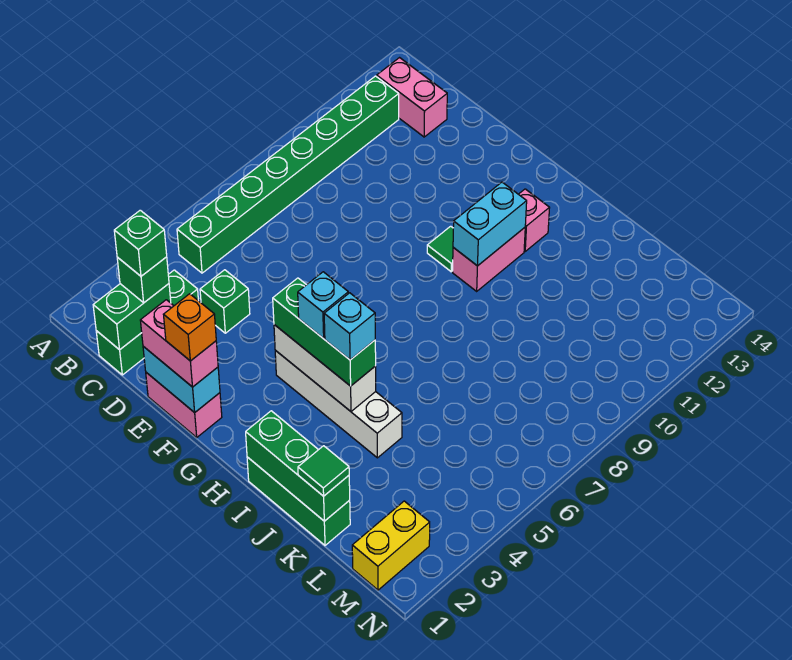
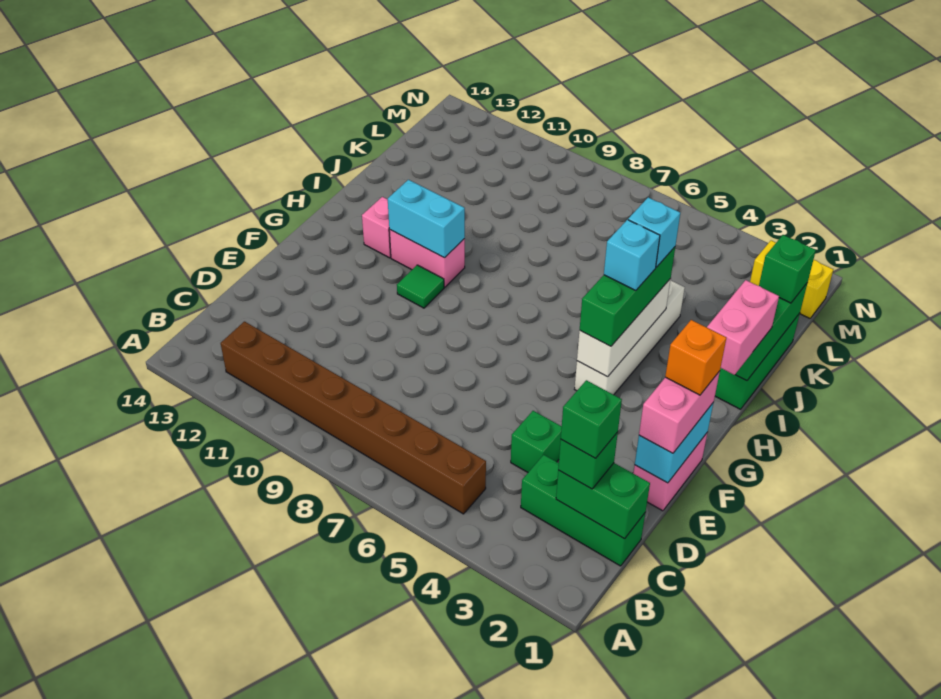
green brick B5:B12 level 1 -> brown brick B5:B12 level 1
pink brick B13:C13 level 1 -> pink brick H1:I1 level 3
green tile K1 level 3 -> green brick K1 level 3

